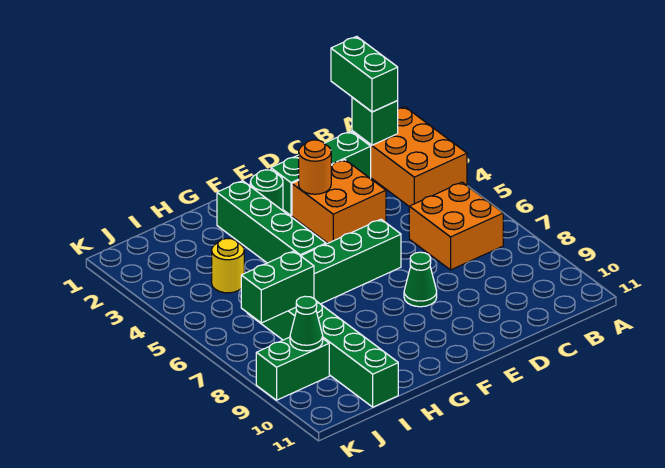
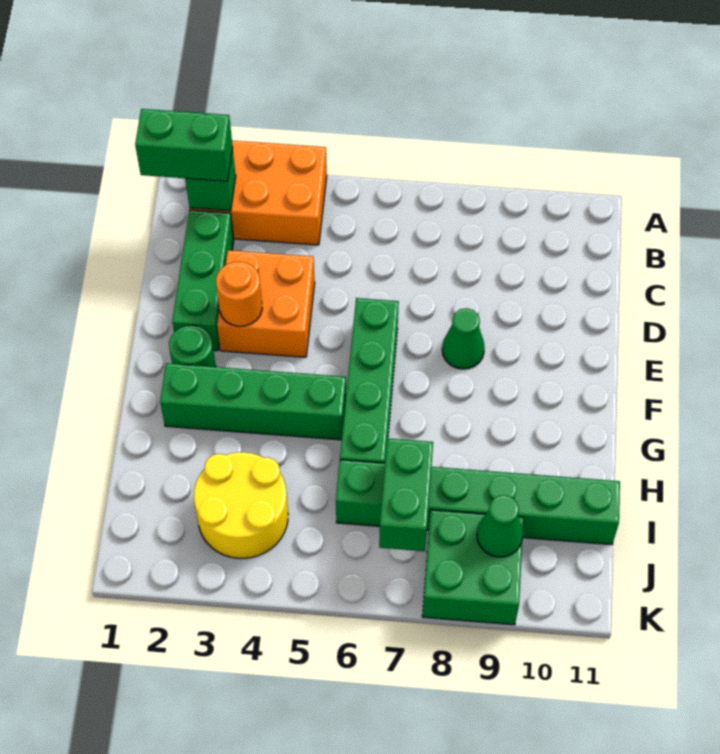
orange brick B6:C7 level 1 -> none
yellow round brick I4 level 1 -> yellow round brick I3:J4 level 1
green brick J9:K9 level 1 -> green brick J8:K9 level 1

